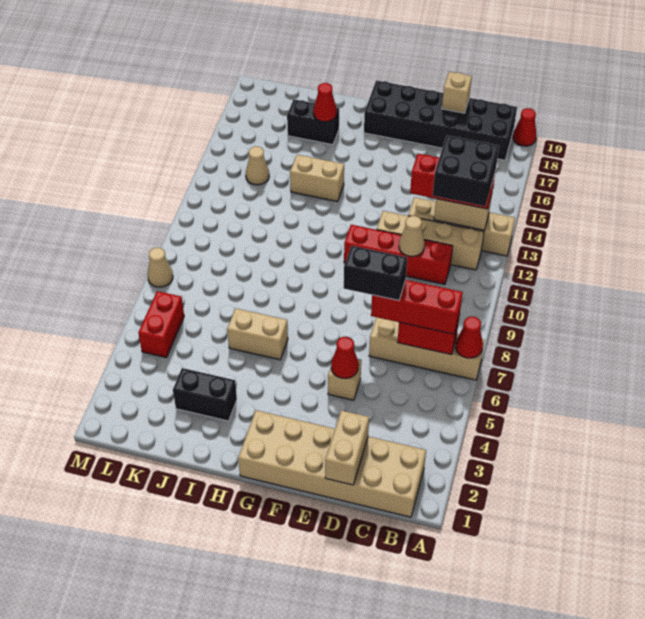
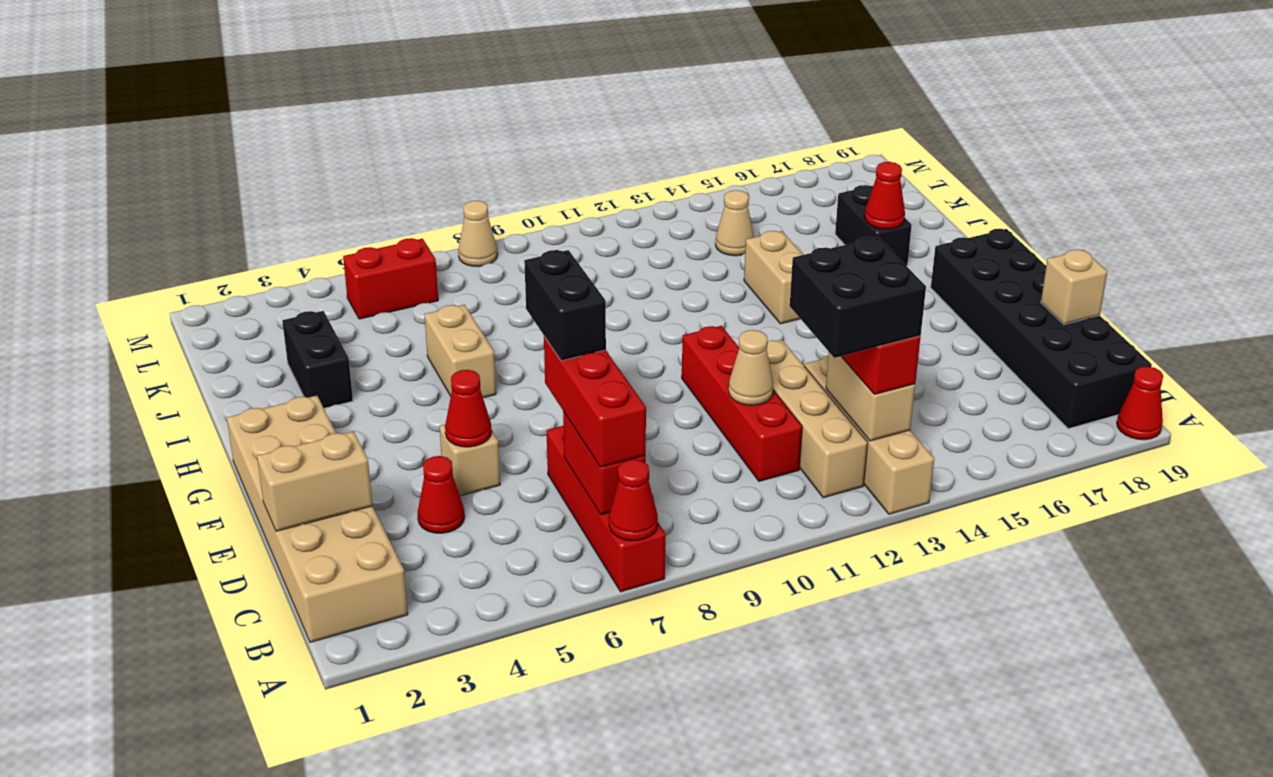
tan brick A7:D7 level 1 -> red brick A7:D7 level 1
none -> red cone D4 level 1

